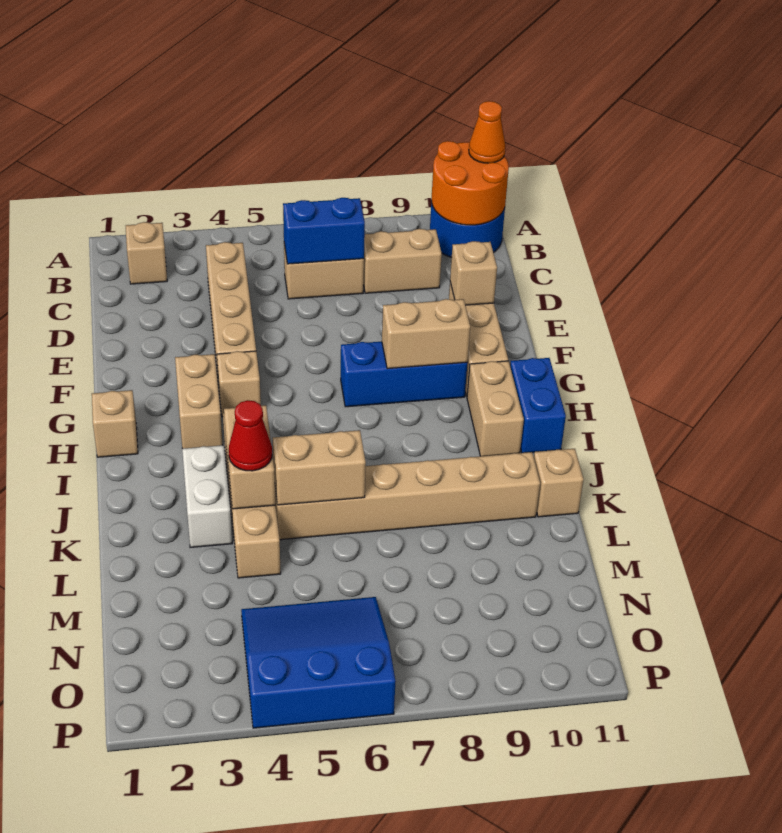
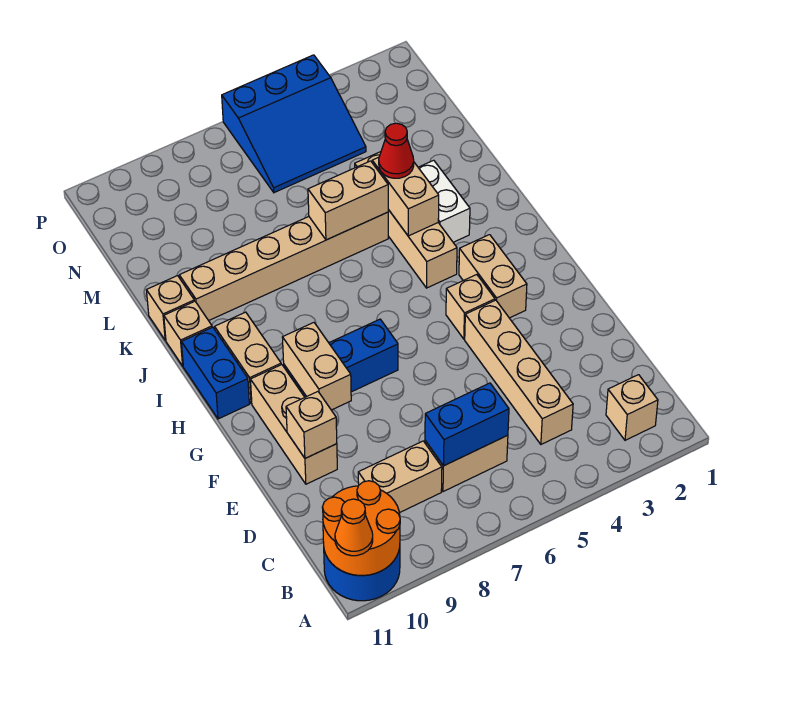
tan brick G8:G9 level 2 -> tan brick F9:G9 level 2
tan brick H1 level 1 -> tan brick J11 level 1

